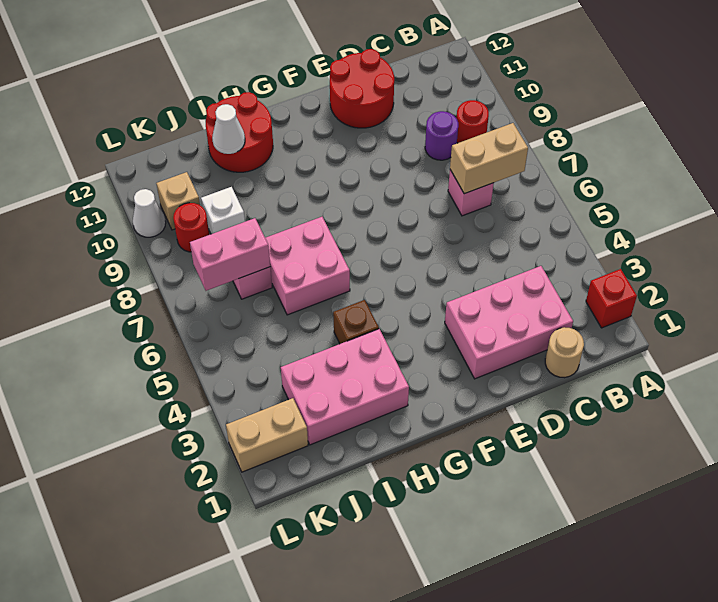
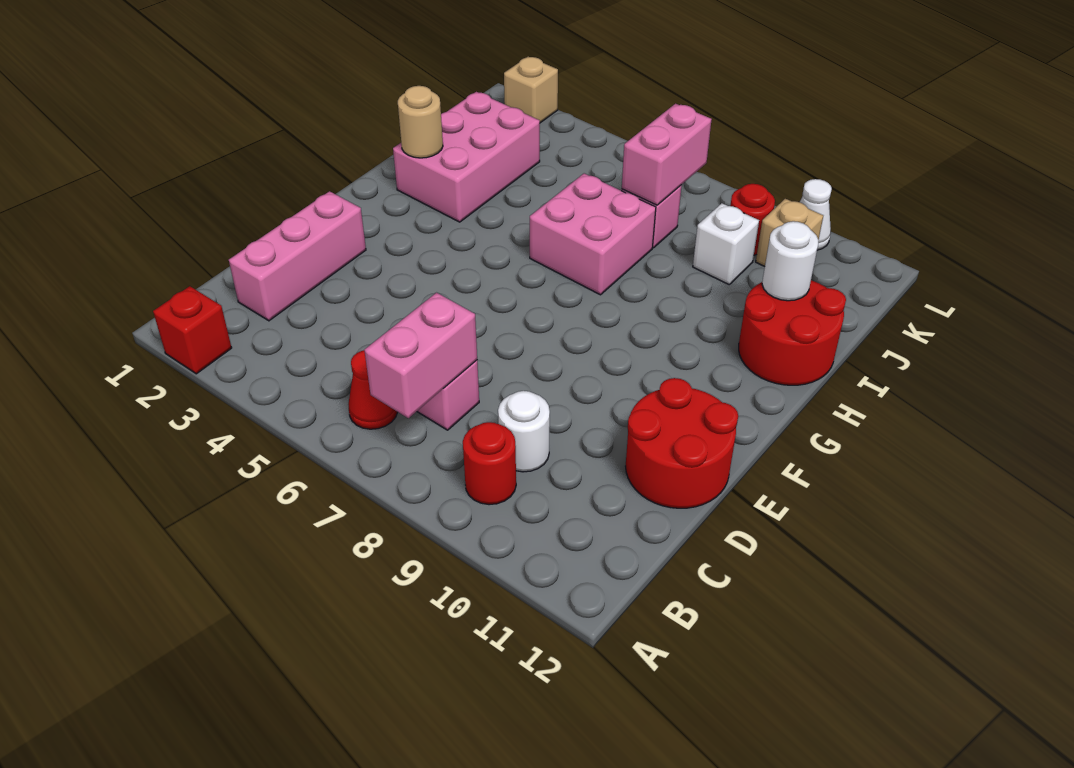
none -> red cone B6 level 1
tan brick B7:C7 level 2 -> pink brick B7:C7 level 2
tan round brick C1 level 1 -> tan round brick H2 level 2
pink brick C2:E3 level 1 -> pink brick C2:E2 level 1
purple round brick C9 level 1 -> white round brick C9 level 1
brown brick H4 level 1 -> none
white cone I11 level 2 -> white round brick I11 level 2
tan brick K2:L2 level 1 -> tan brick L2 level 1

